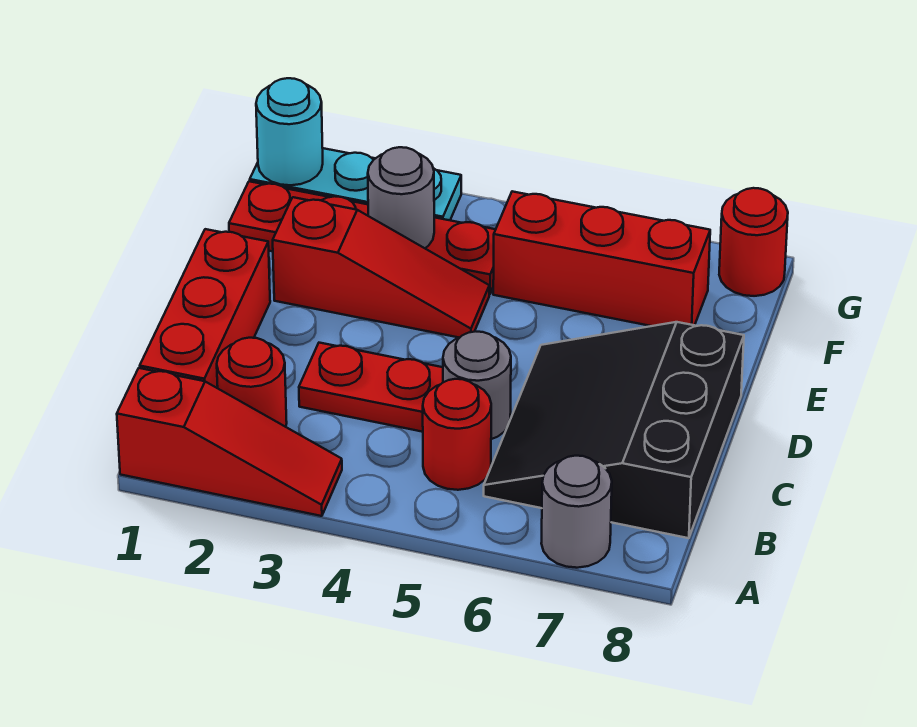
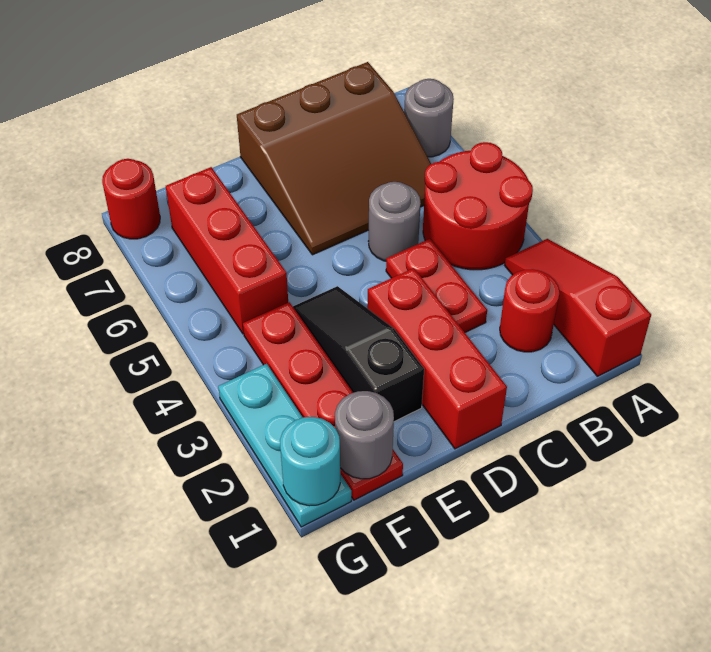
red brick B1:D1 level 1 -> red brick D1:D3 level 1
red round brick B5 level 1 -> red round brick A4:B5 level 1
black slope B6:D8 level 1 top 8 -> brown slope B6:D8 level 1 top 8
red slope E2:E4 level 1 top 2 -> black slope E2:E4 level 1 top 2
grey round brick F3 level 2 -> grey round brick F1 level 2

